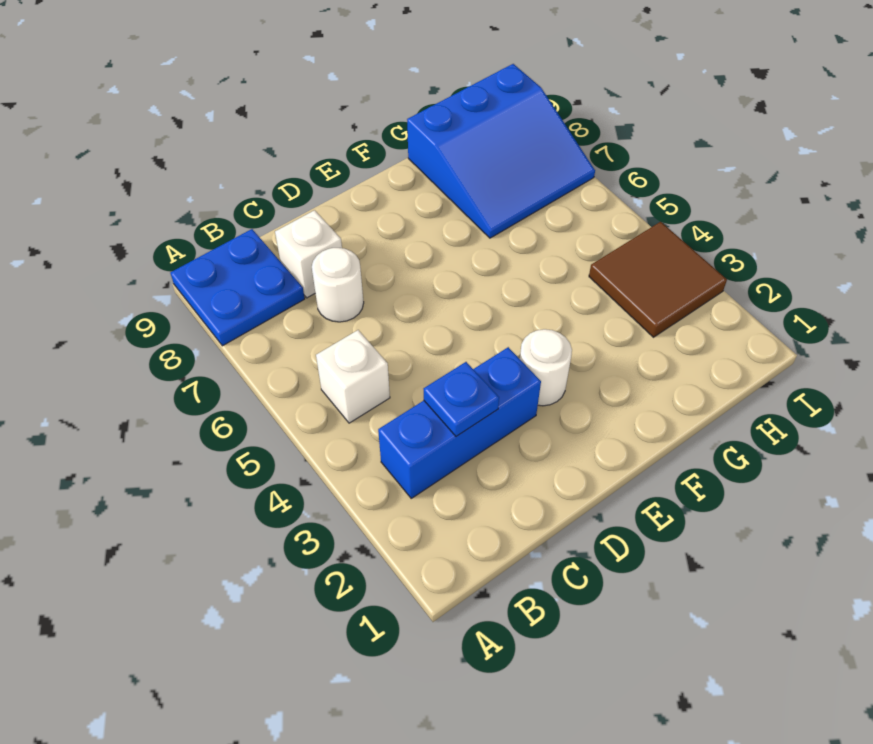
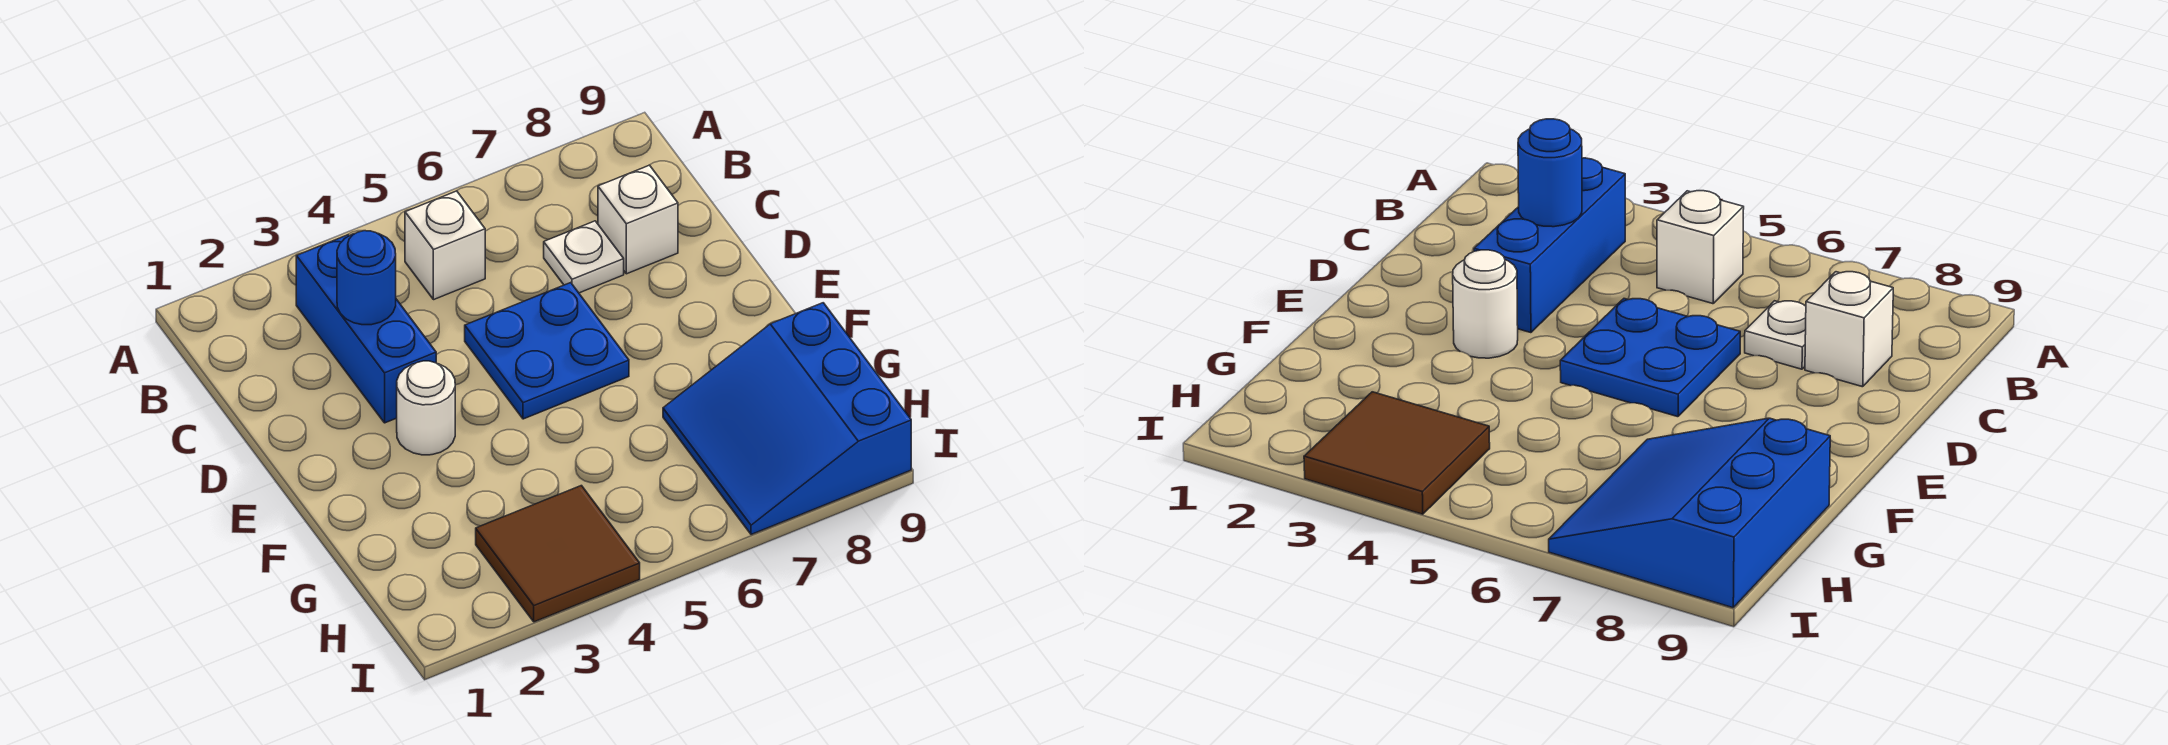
blue plate A8:B9 level 1 -> blue plate D5:E6 level 1
blue plate C3 level 2 -> blue round brick C3 level 2
white round brick C7 level 1 -> white plate C7 level 1

